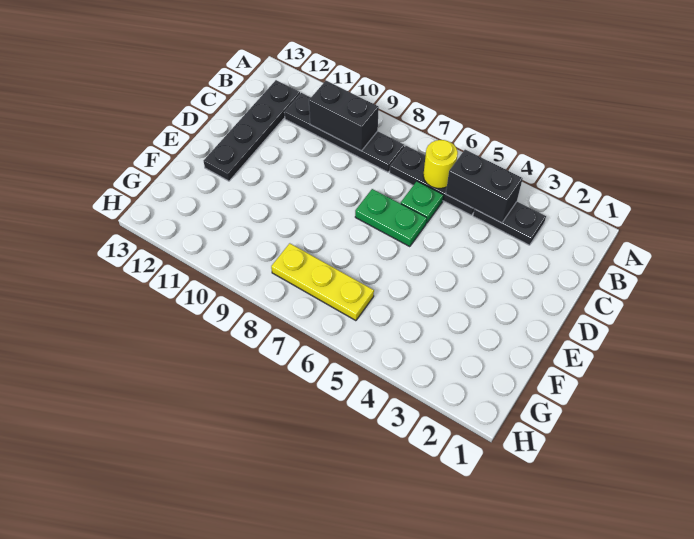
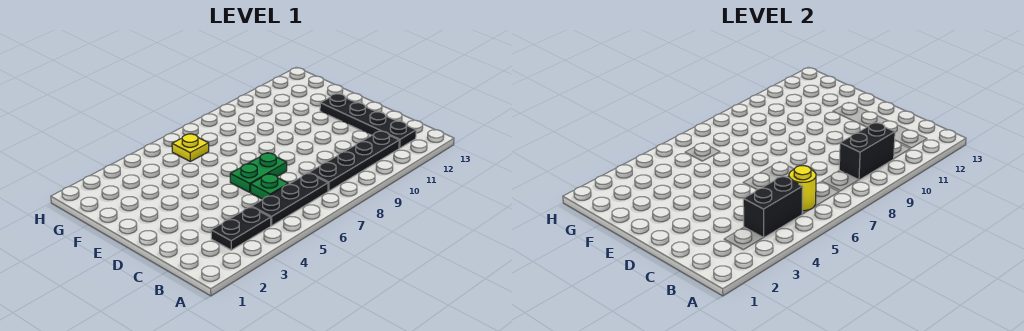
yellow plate G6:G8 level 1 -> yellow plate G6 level 1

